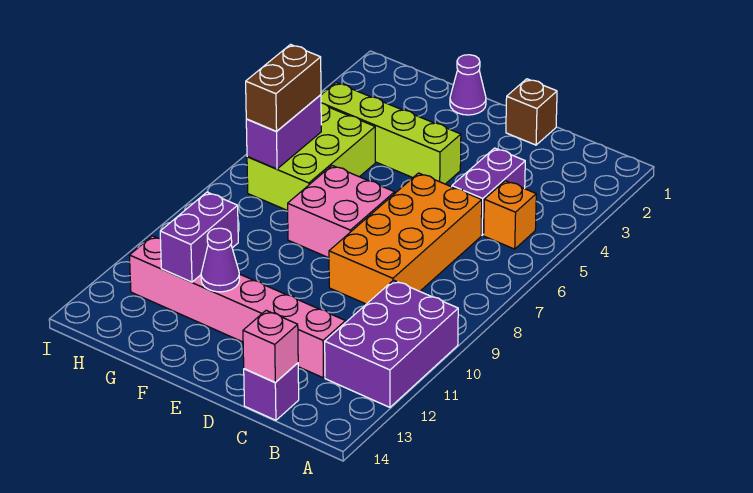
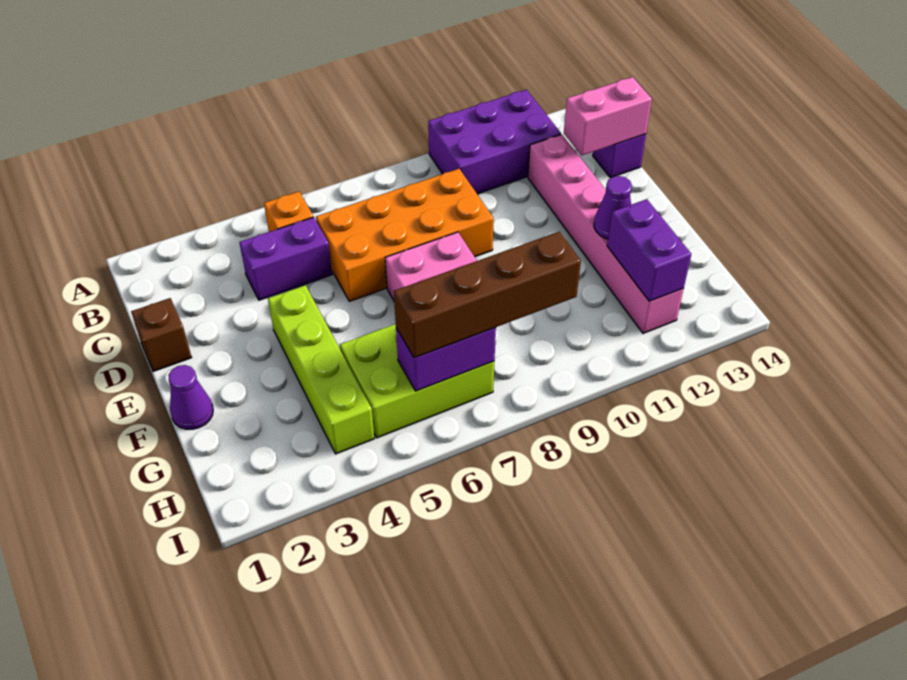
pink brick C14 level 2 -> pink brick C13:C14 level 2
purple brick G11:G12 level 2 -> purple brick G12:H12 level 2
brown brick H6:H7 level 3 -> brown brick H6:H9 level 3

